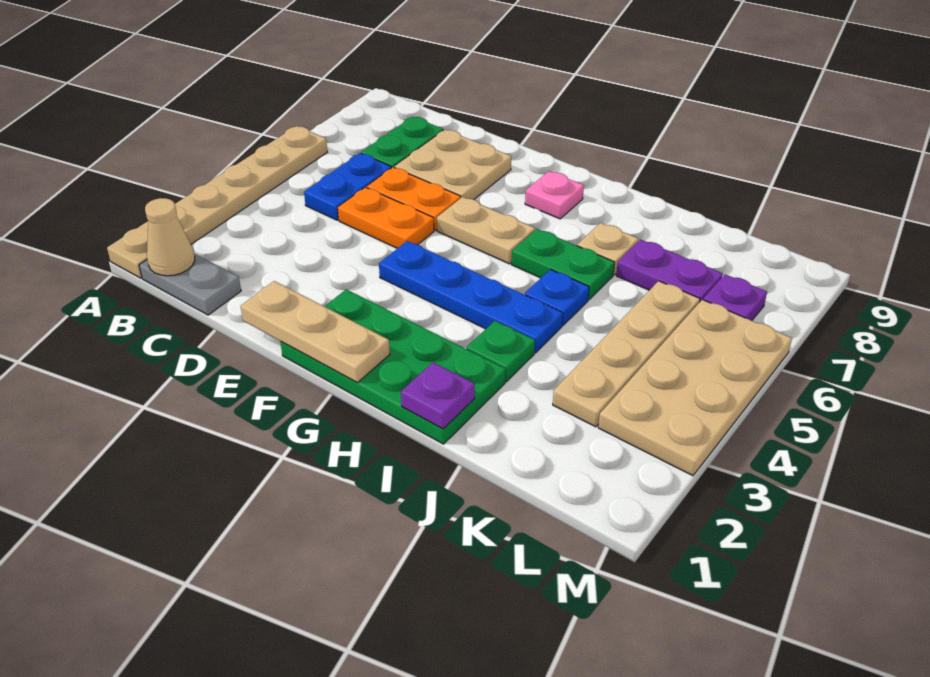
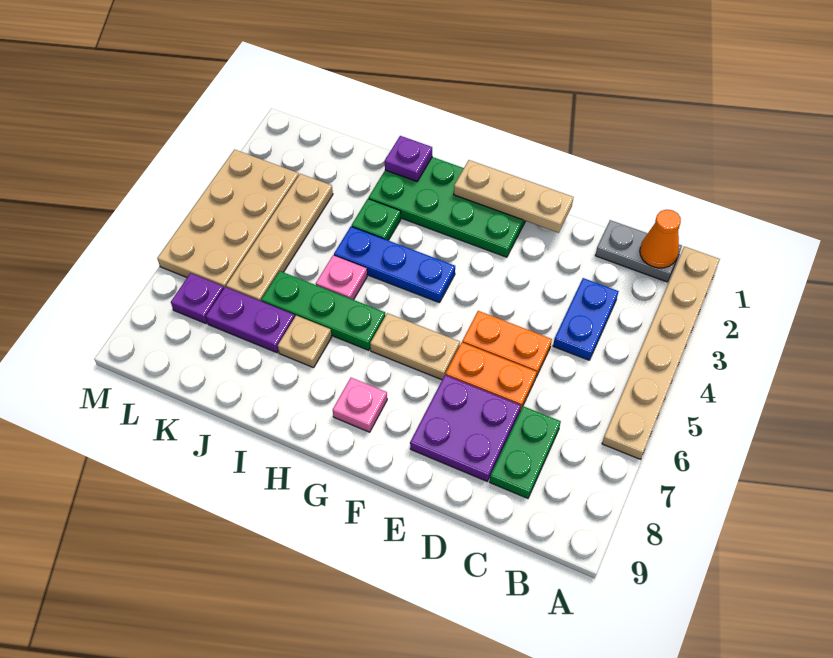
tan cone B1 level 2 -> orange cone B1 level 2
blue plate C5:C6 level 1 -> blue plate C3:C4 level 1
tan plate D7:E8 level 1 -> purple plate D7:E8 level 1
blue plate F4:I4 level 1 -> blue plate G4:I4 level 1
green plate H6:I6 level 1 -> green plate H6:J6 level 1
blue plate I5 level 1 -> pink plate I5 level 1

